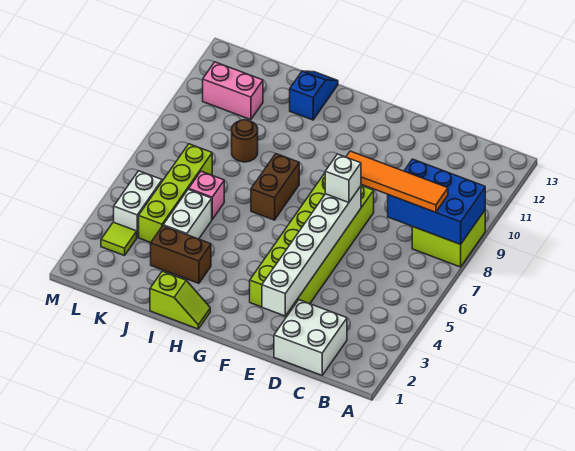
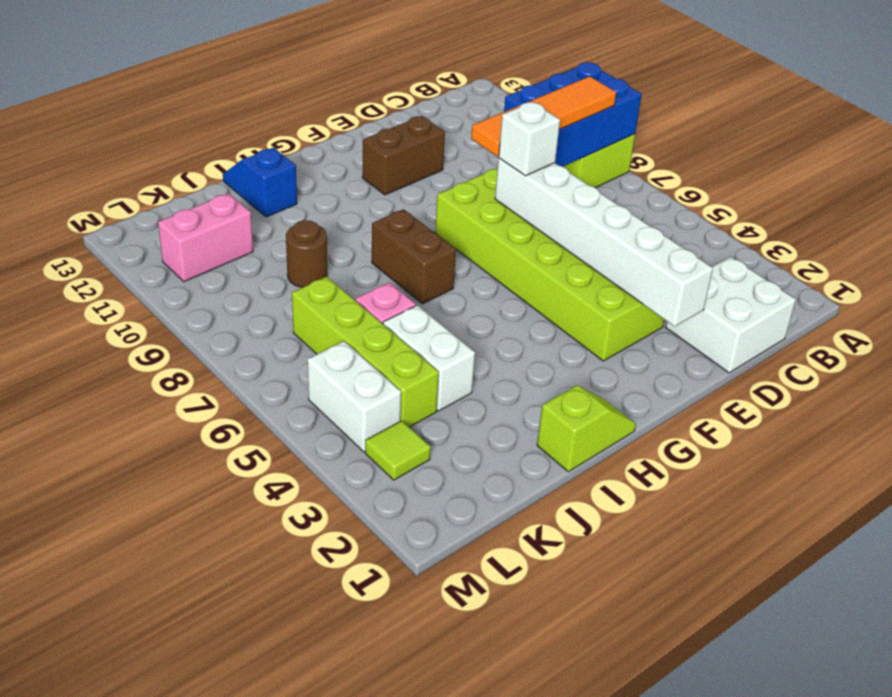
brown brick I3:J3 level 1 -> brown brick E11:F11 level 1

